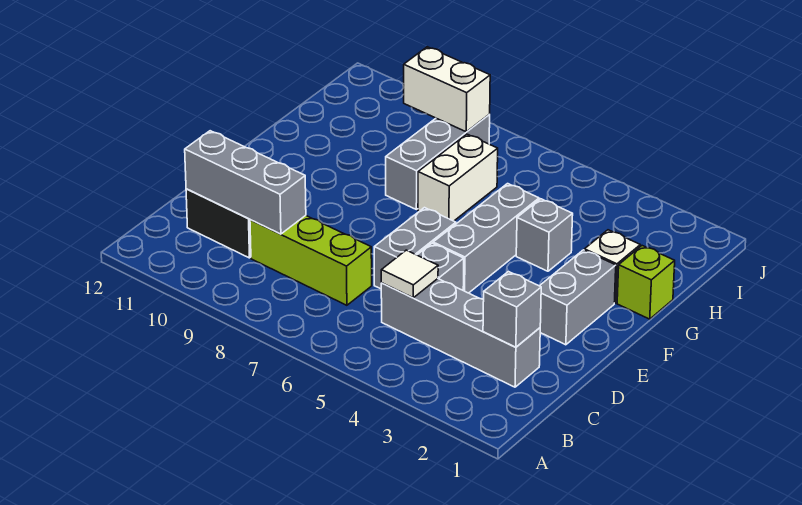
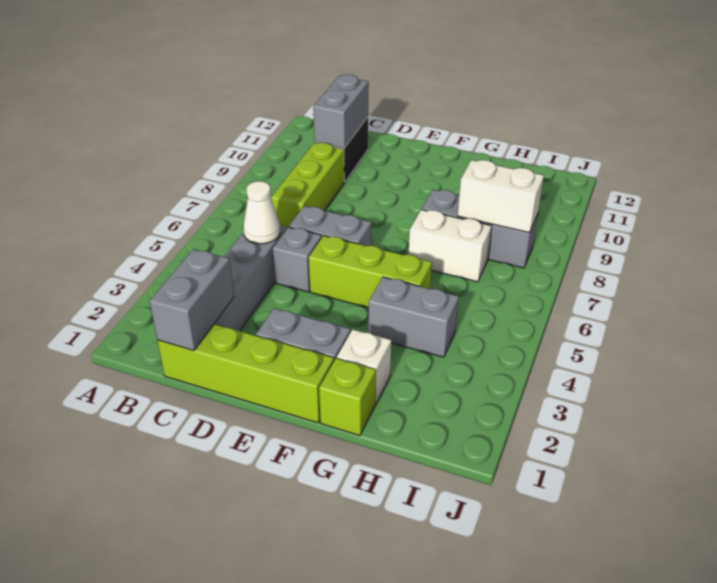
none -> lime brick C1:F1 level 1
grey brick C2 level 2 -> grey brick C1:C2 level 2
white tile C5 level 2 -> white cone C5 level 2
grey brick C9:C11 level 2 -> grey brick C10:C11 level 2
grey brick E5:G5 level 1 -> lime brick E5:G5 level 1
grey brick G4 level 1 -> grey brick G4:H4 level 1
white brick I8:I9 level 2 -> white brick H8:I8 level 2

